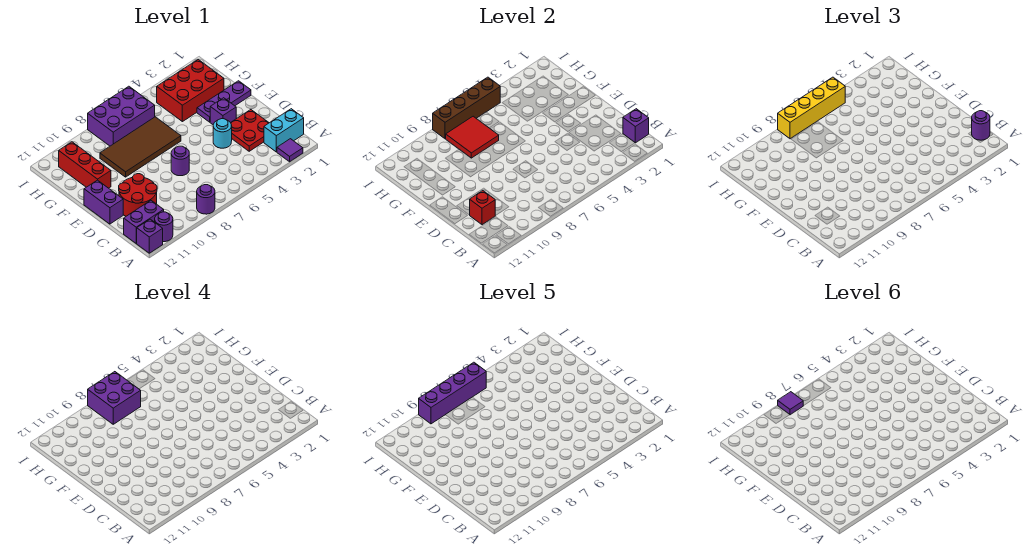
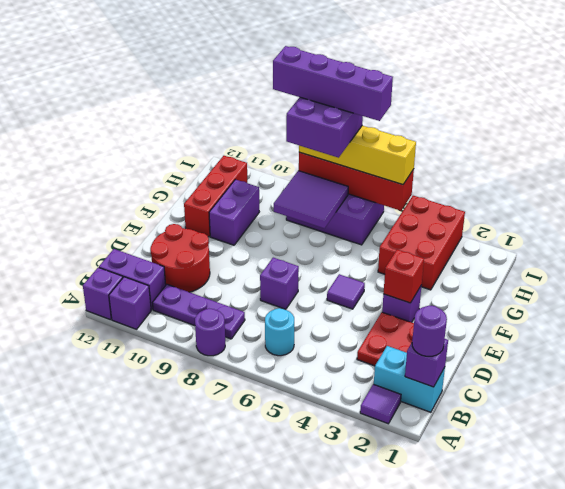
purple round brick A11 level 1 -> purple brick A11 level 1
red brick C11 level 2 -> red brick E3 level 2
cyan round brick D4 level 1 -> cyan round brick B6 level 1
purple round brick D7 level 1 -> purple brick D7 level 1
purple brick D12:E12 level 1 -> purple brick F10:G10 level 1
purple plate F1:F3 level 1 -> purple plate B8:B10 level 1
brown tile F6:G9 level 1 -> none
red brick G2:H4 level 1 -> red brick G3:I4 level 1
red tile G7:H8 level 2 -> purple tile G7:H8 level 2
brown brick I5:I8 level 2 -> red brick I5:I8 level 2
purple tile I8 level 6 -> purple tile E5 level 1

